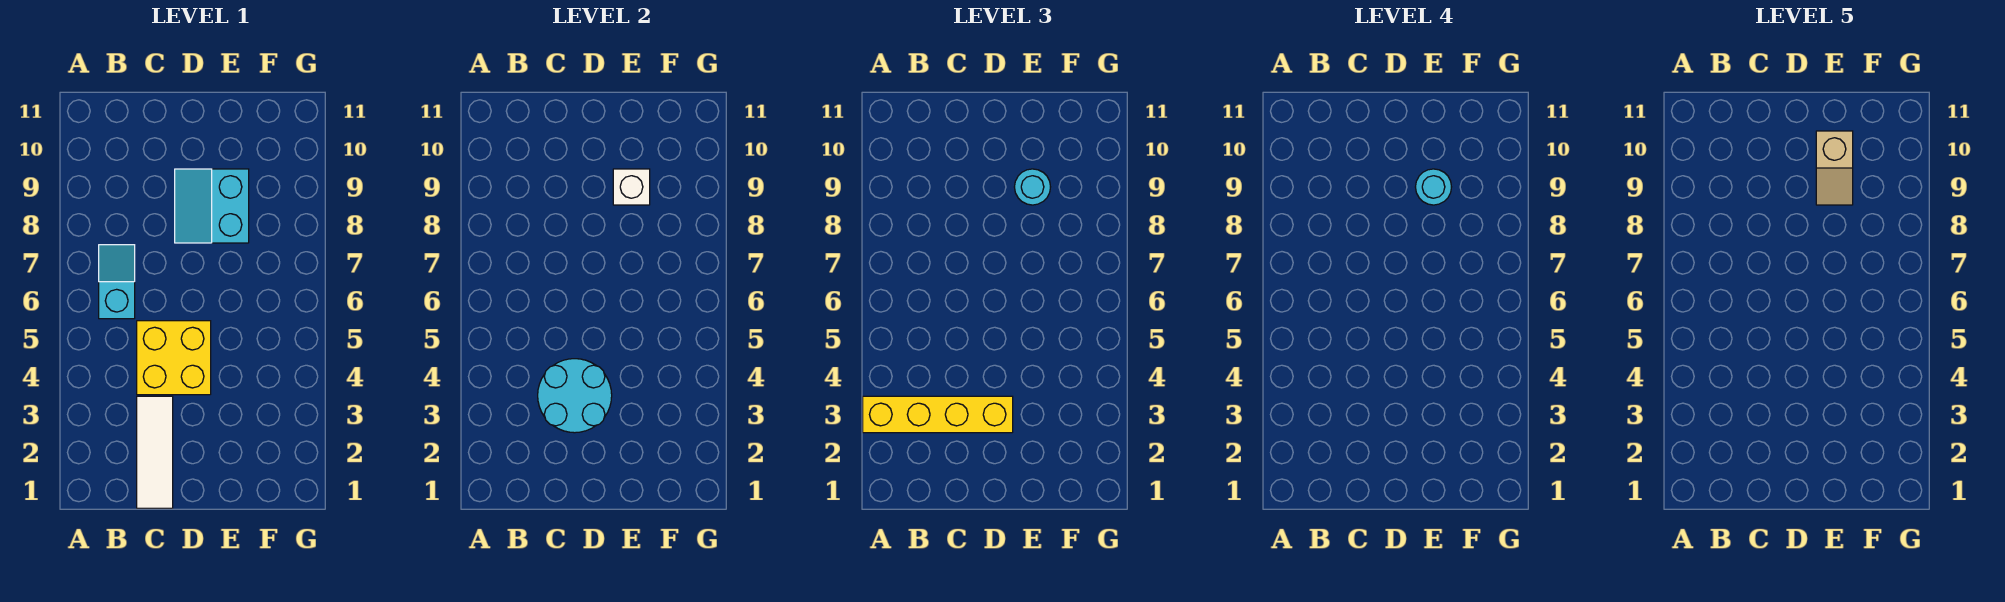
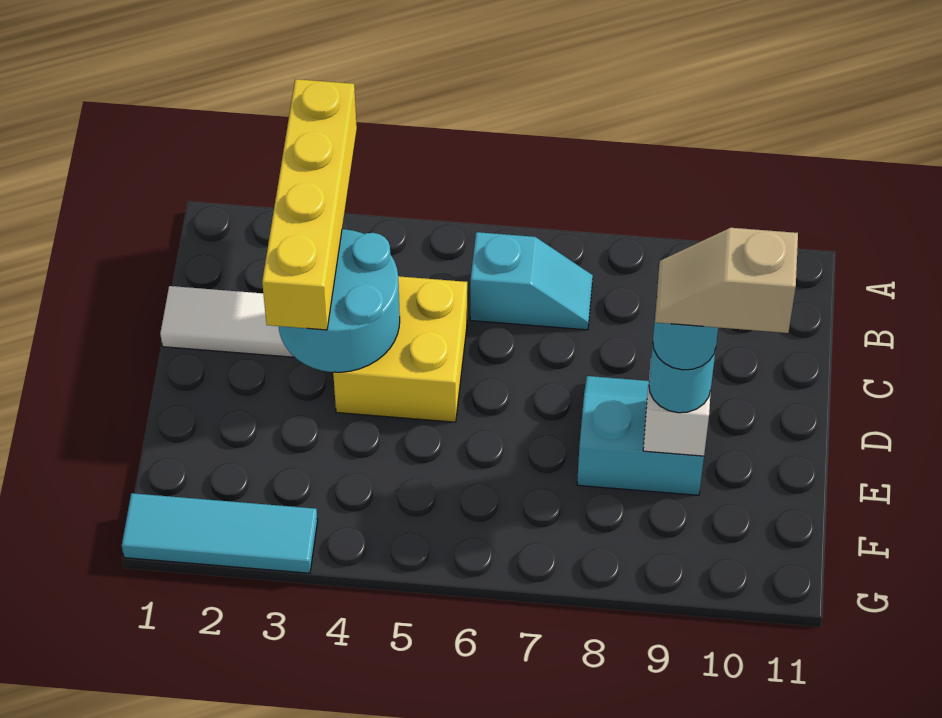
none -> cyan tile G1:G3 level 1

